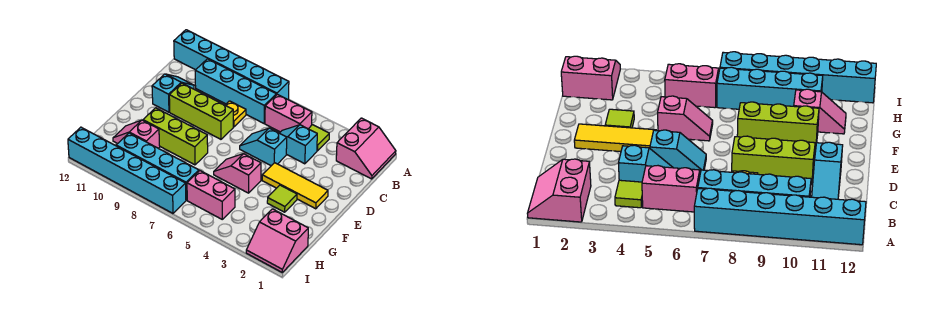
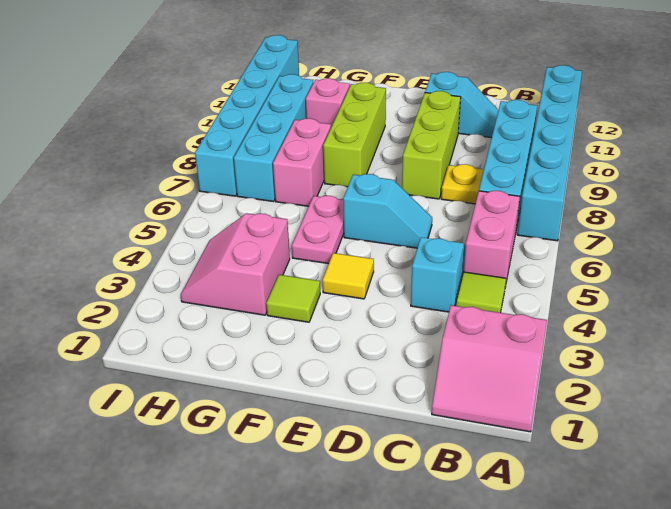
cyan slope D5:D6 level 1 top 5 -> cyan slope D6:E6 level 1 top E
yellow tile E2:E4 level 1 -> yellow tile E4 level 1
pink slope F5:F6 level 1 top 5 -> pink plate F5:F6 level 1
pink slope H1:I2 level 1 top H -> pink slope G3:H4 level 1 top G
pink brick H5:H6 level 1 -> pink brick G7:G8 level 1

